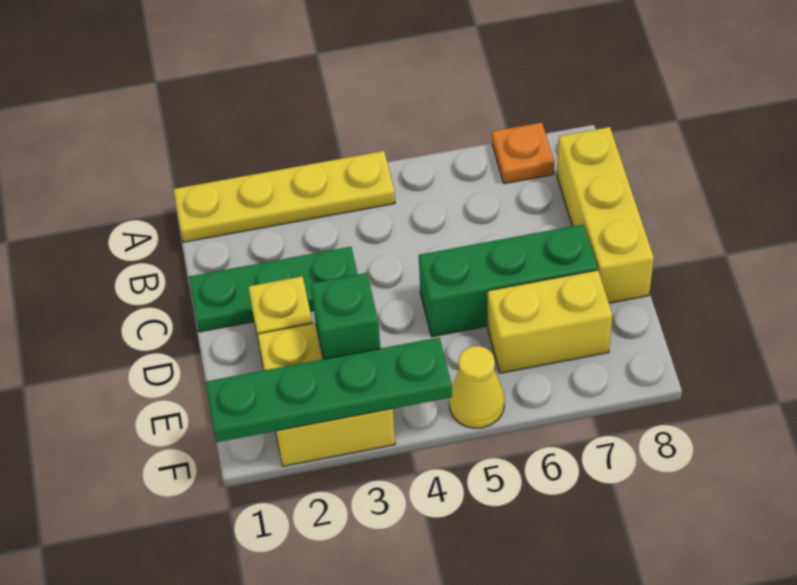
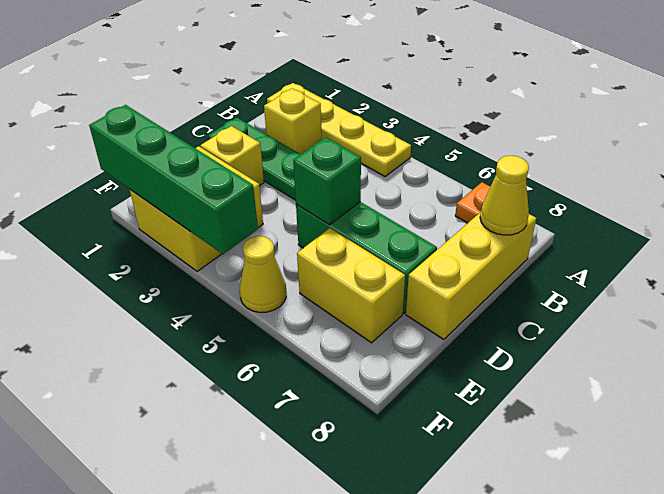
none -> yellow brick B2 level 1
none -> yellow cone B8 level 2
green brick E3 level 2 -> green brick D5 level 2
green plate F1:F4 level 2 -> green brick F1:F4 level 2

